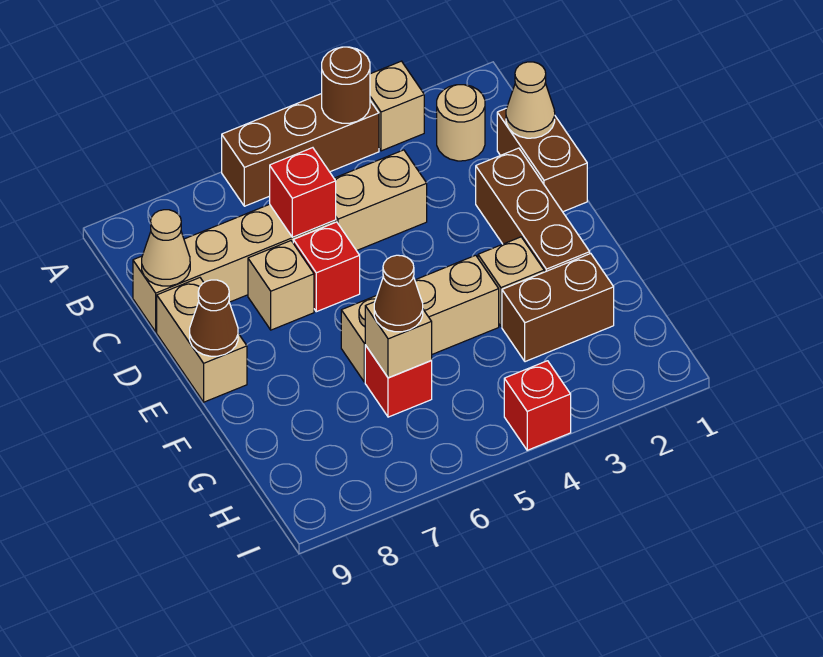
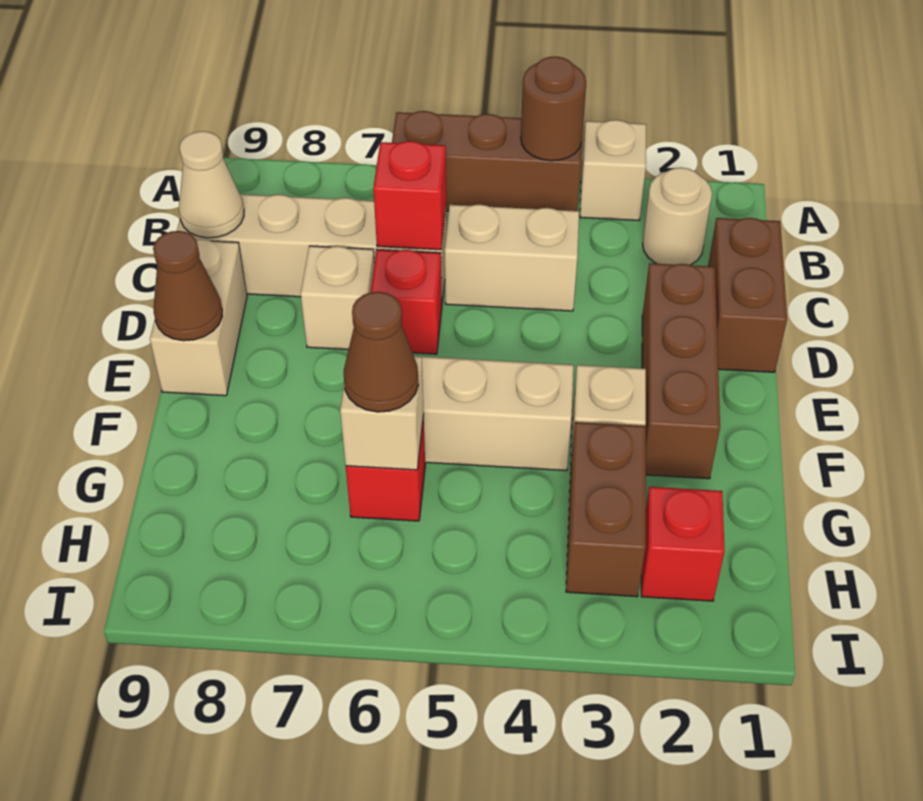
tan cone C1 level 2 -> none
brown brick G2:G3 level 1 -> brown brick G3:H3 level 1
red brick I4 level 1 -> red brick H2 level 1

